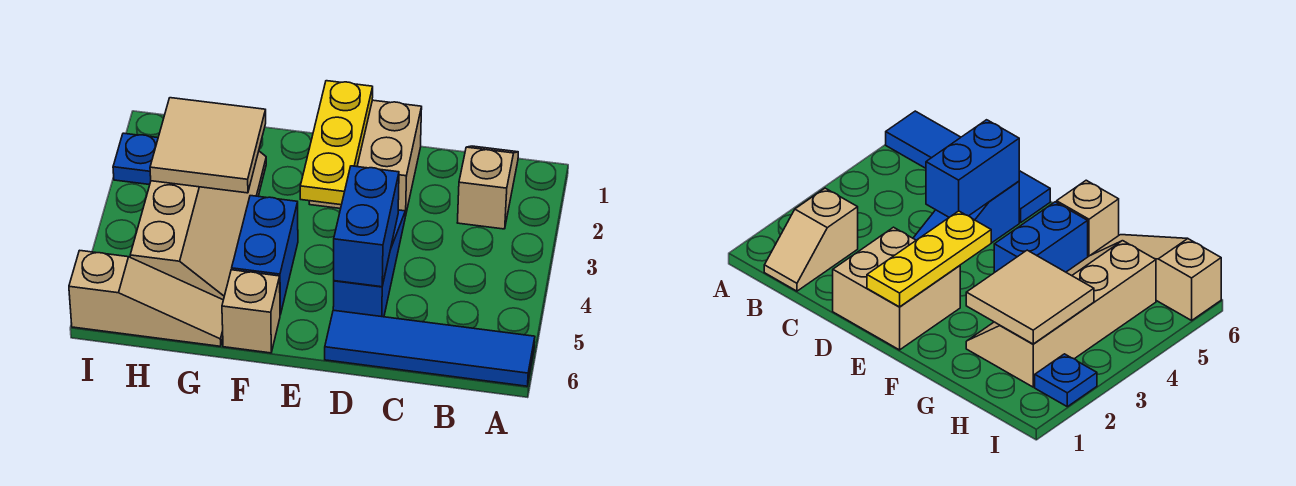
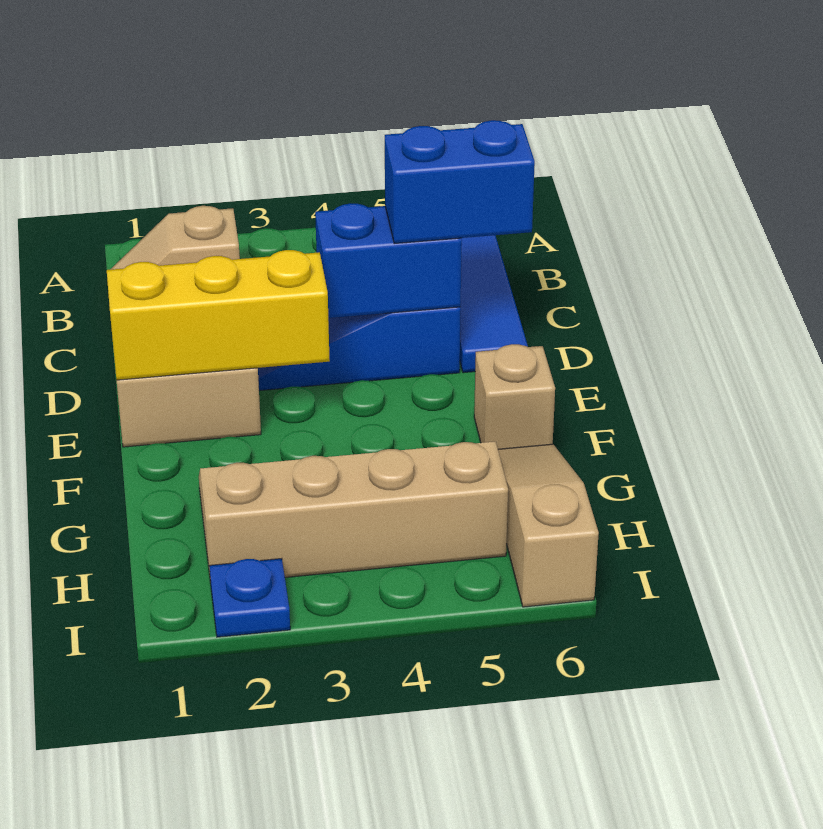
yellow plate E1:E3 level 2 -> yellow brick E1:E3 level 2
blue brick F4:F5 level 1 -> blue brick D5:D6 level 3
tan tile G2:H3 level 2 -> none

